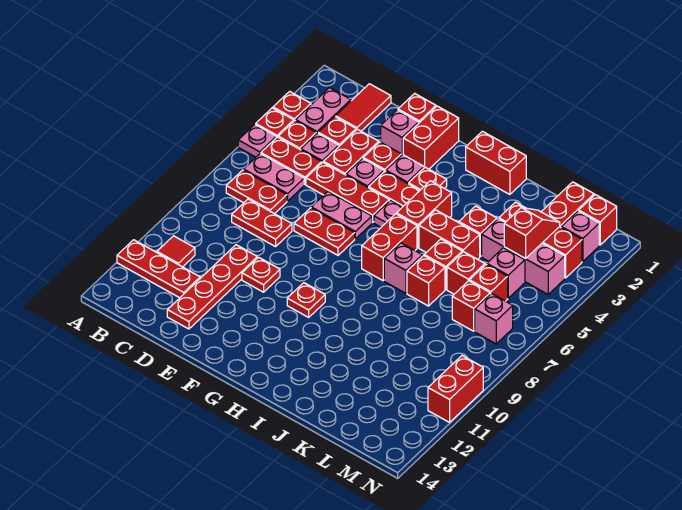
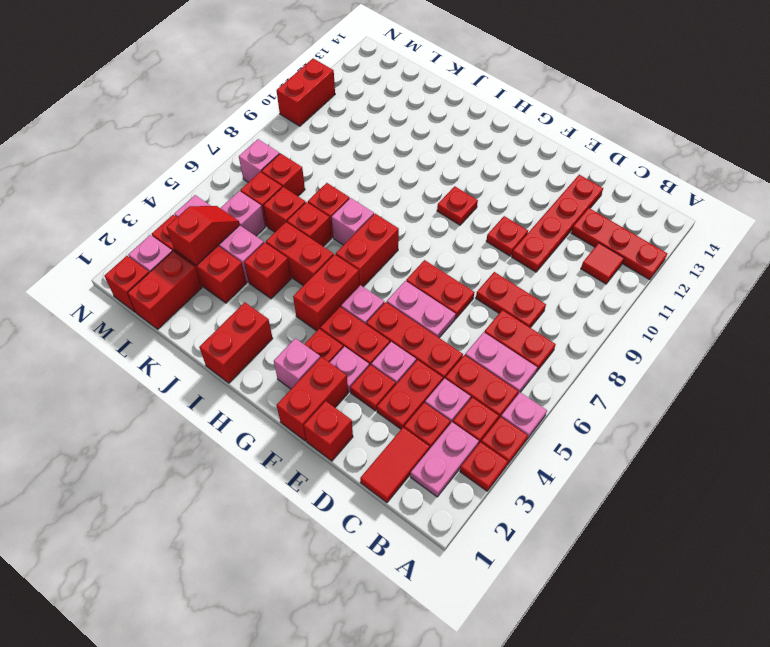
pink brick E2 level 1 -> pink brick G2 level 1
red brick H1:I1 level 1 -> red brick I1:I2 level 1
red slope L3:L4 level 2 top 4 -> red slope L3:L4 level 2 top 3

